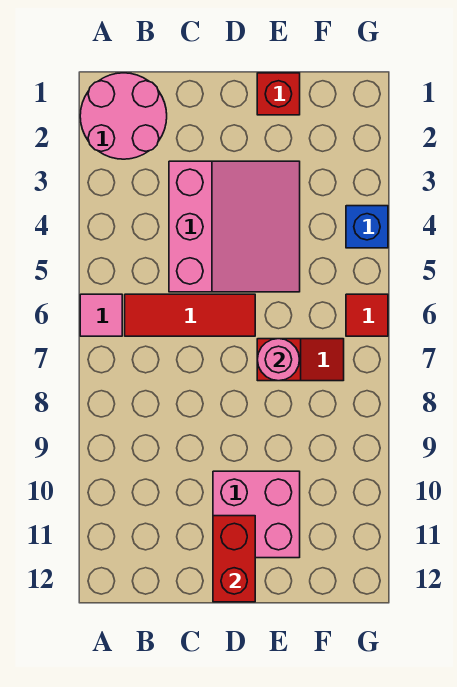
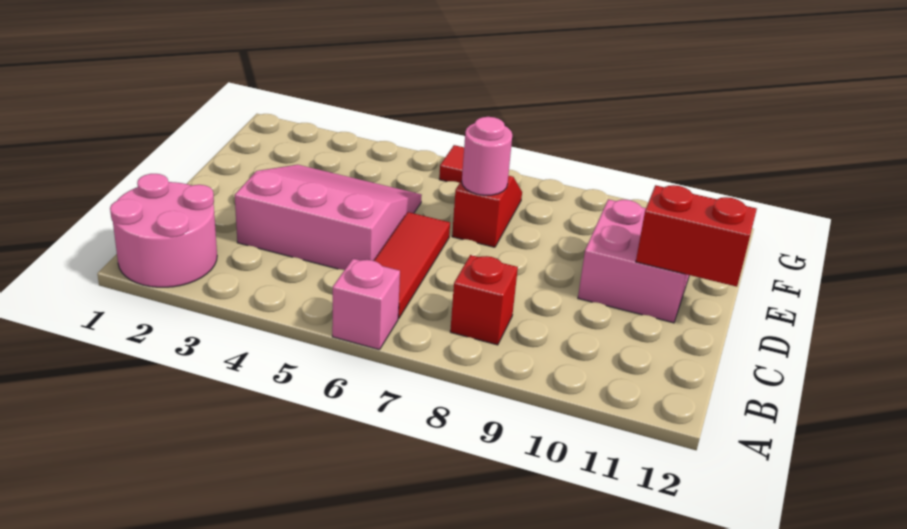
pink tile A6 level 1 -> pink brick A6 level 1
red brick E1 level 1 -> red brick B8 level 1
blue brick G4 level 1 -> none

